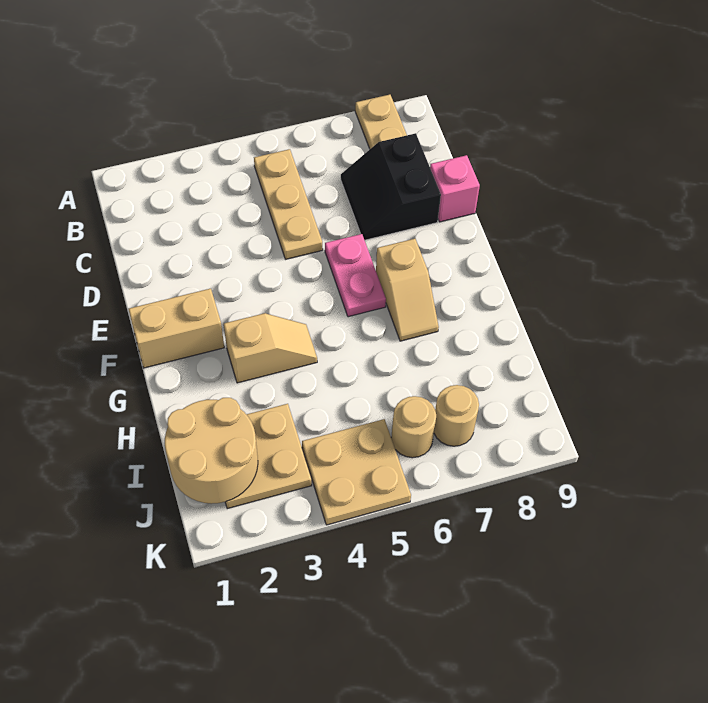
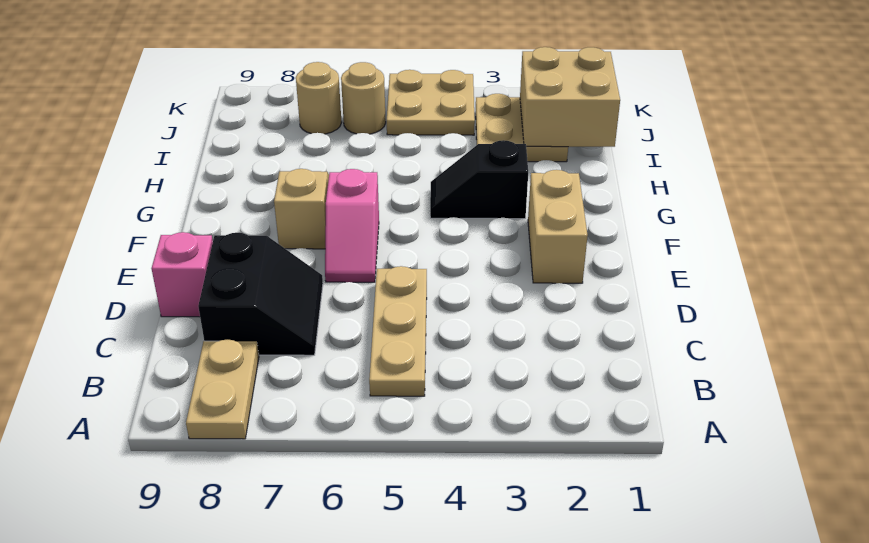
pink plate E6:F6 level 1 -> pink slope E6:F6 level 1 top F
tan brick F1:F2 level 1 -> tan brick E2:F2 level 1
tan slope G3:G4 level 1 top 3 -> black slope G3:G4 level 1 top 3
tan round brick I1:J2 level 2 -> tan brick I1:J2 level 2

